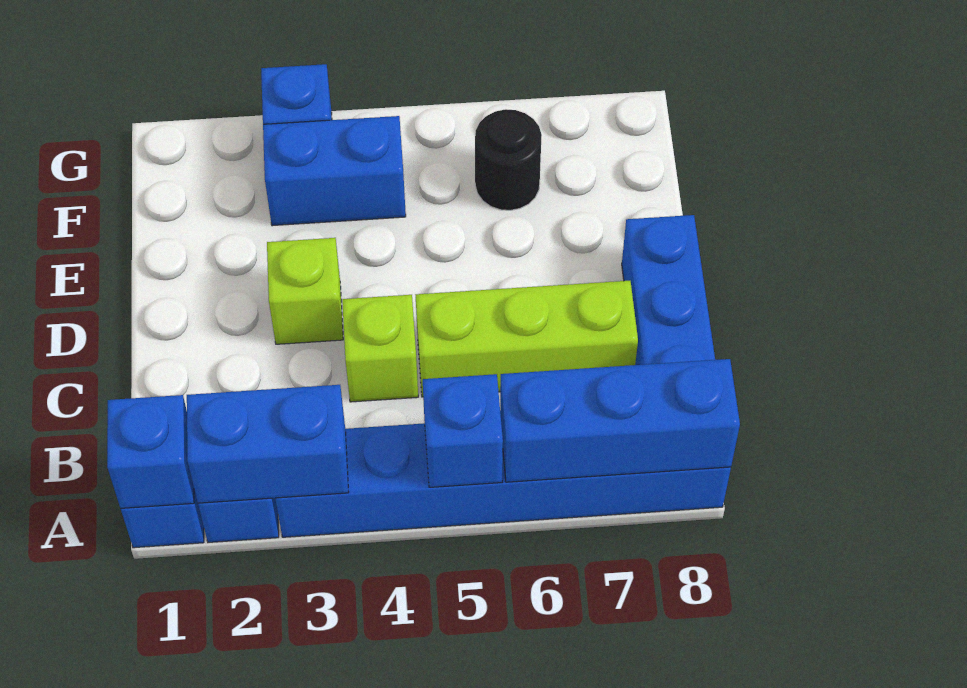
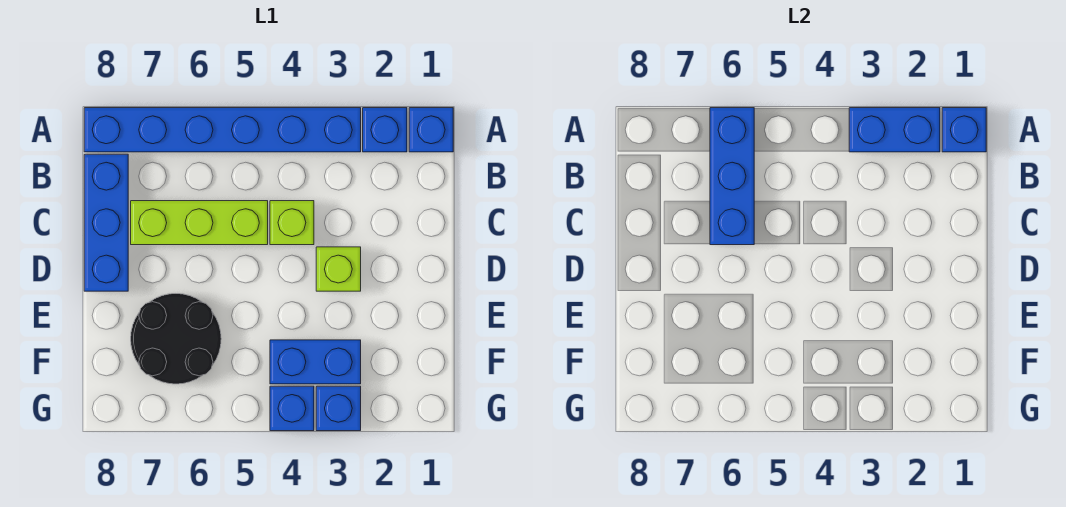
blue brick A5 level 2 -> blue brick G4 level 1
blue brick A6:A8 level 2 -> blue brick A6:C6 level 2
black round brick F6 level 1 -> black round brick E6:F7 level 1

